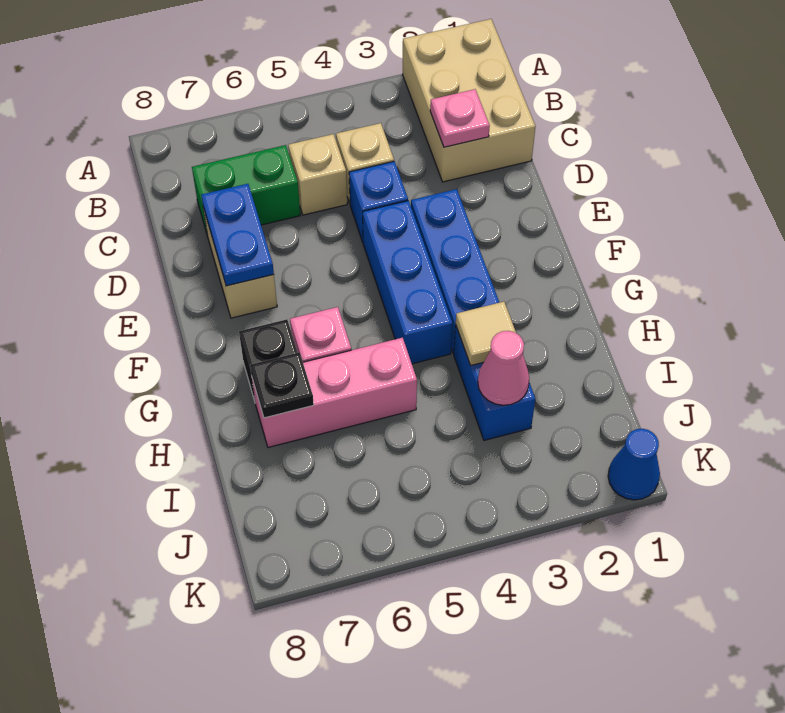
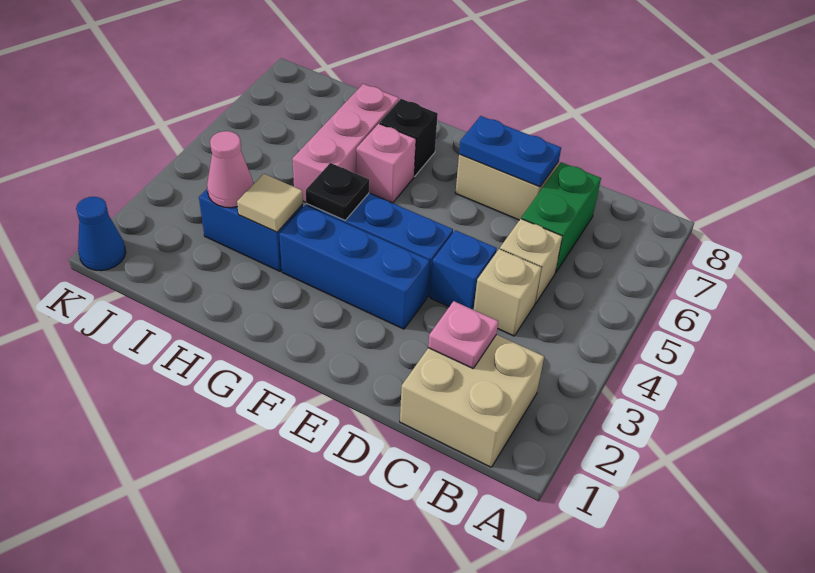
tan brick A1:C2 level 1 -> tan brick B1:C2 level 1
black plate H7 level 2 -> black plate G4 level 2

